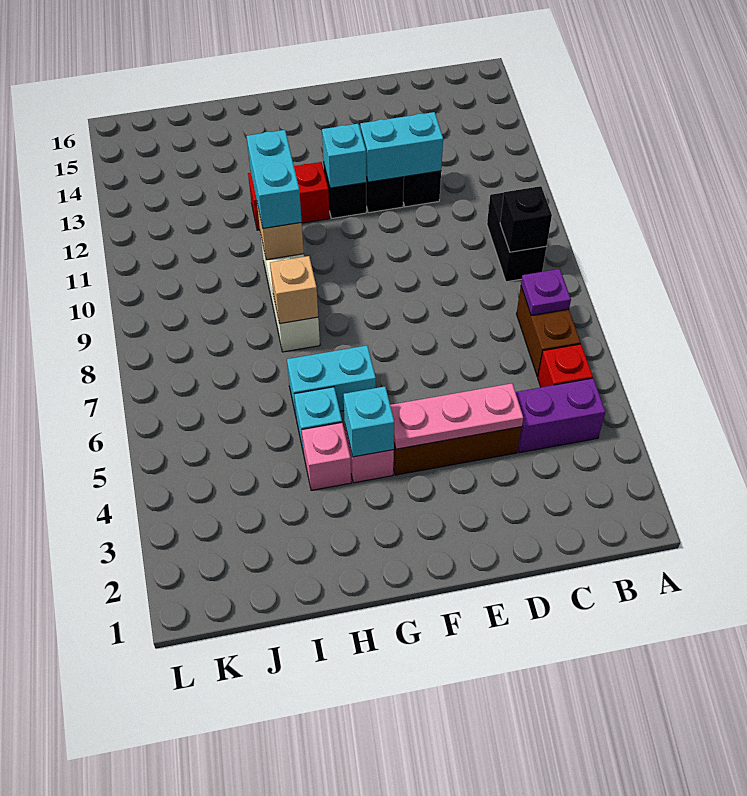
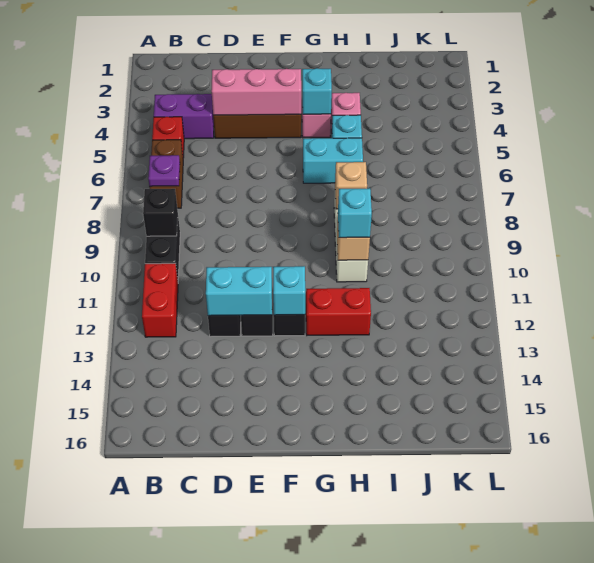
none -> red brick B11:B12 level 1
pink plate D4:F4 level 2 -> pink brick D4:F4 level 2
cyan brick H10:H11 level 3 -> cyan brick H10 level 3

